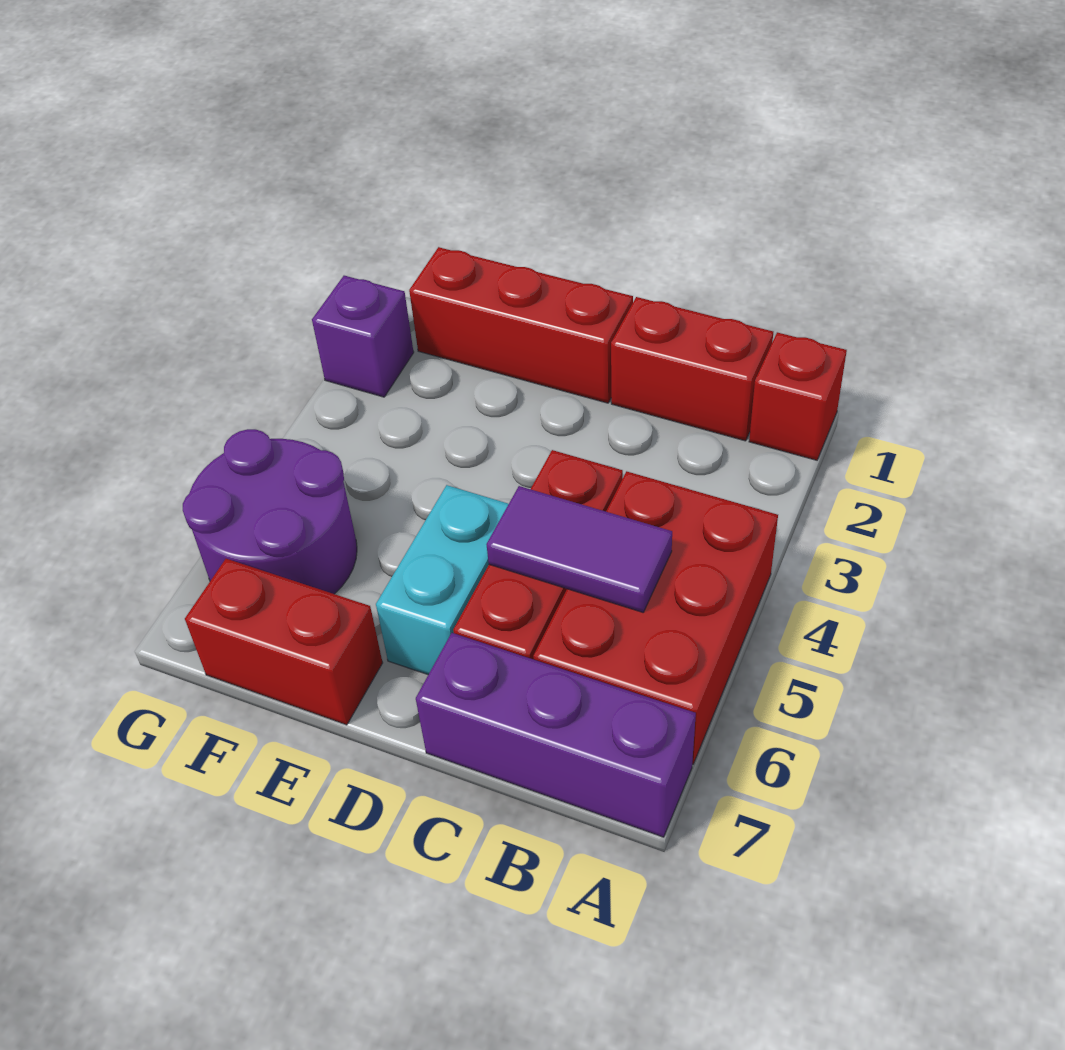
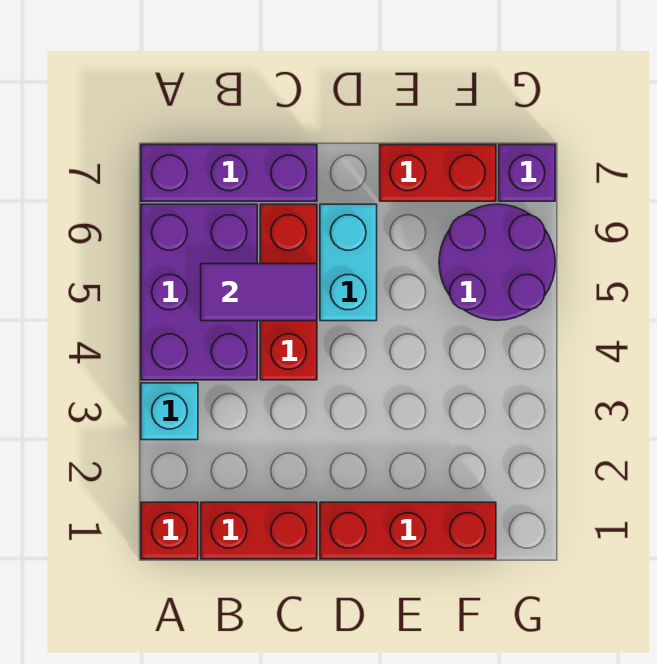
none -> cyan brick A3 level 1
red brick A4:B6 level 1 -> purple brick A4:B6 level 1
purple brick G2 level 1 -> purple brick G7 level 1

